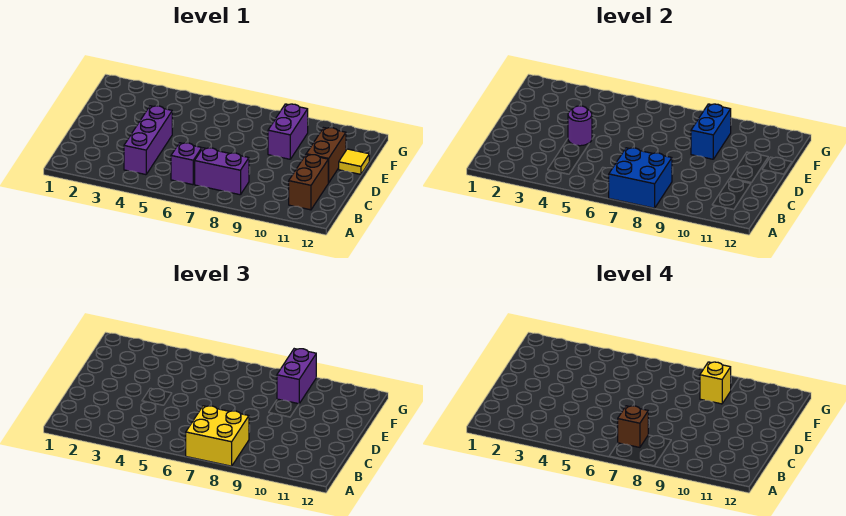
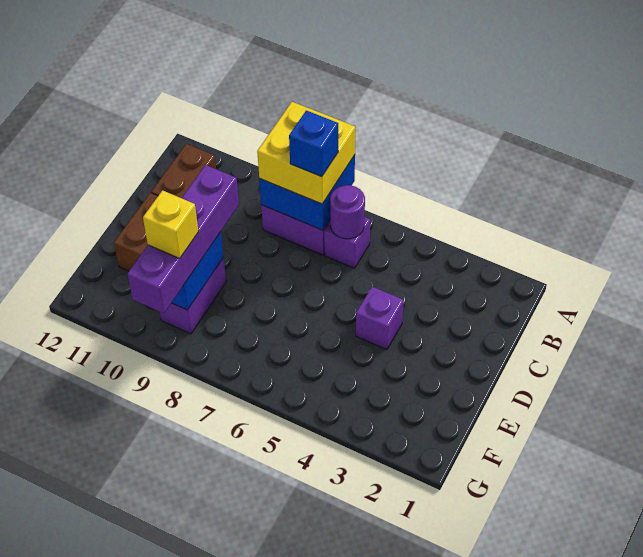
purple brick B4:D4 level 1 -> purple brick D4 level 1
brown brick B7 level 4 -> blue brick B7 level 4
purple round brick D4 level 2 -> purple round brick B6 level 2
yellow tile E12 level 1 -> none
purple brick F9:G9 level 3 -> purple brick D9:G9 level 3

